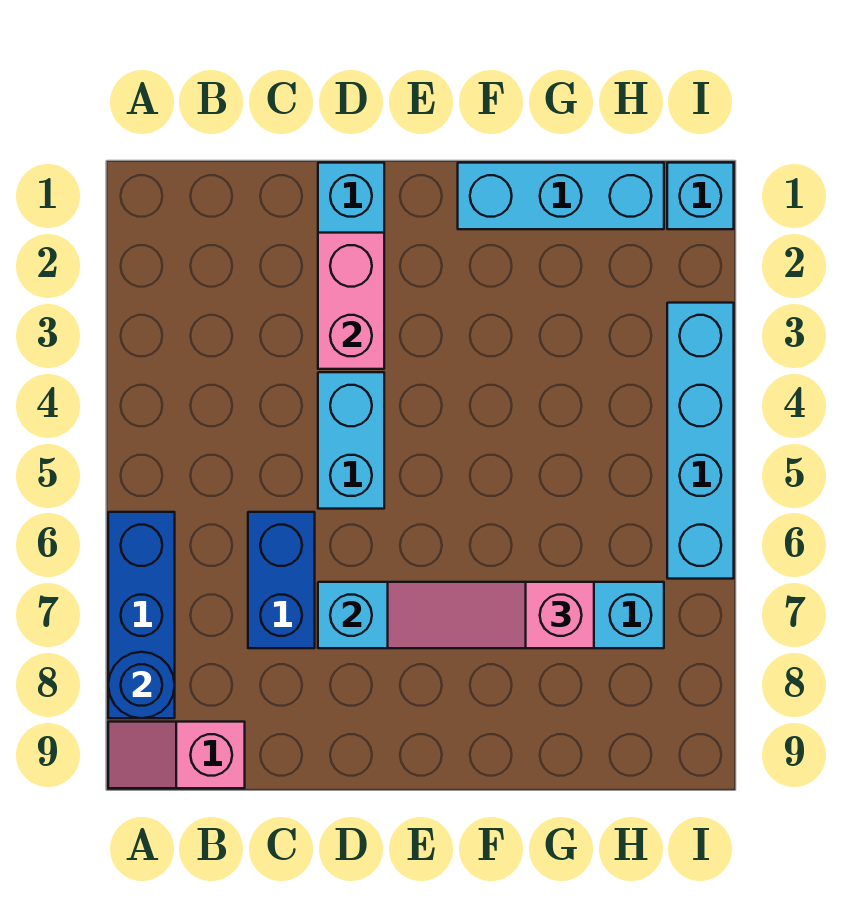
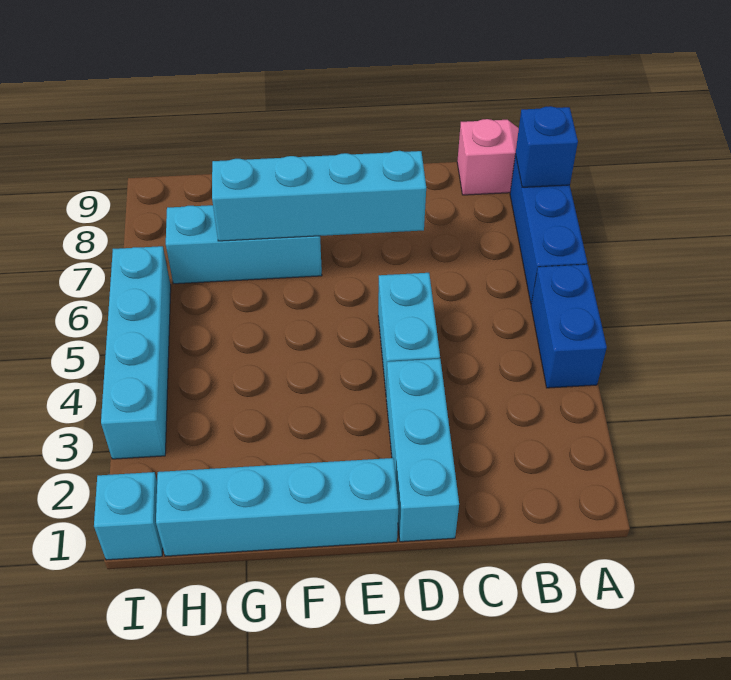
blue round brick A8 level 2 -> blue brick A8 level 2
blue brick C6:C7 level 1 -> blue brick A4:A5 level 1
pink brick D2:D3 level 2 -> none
pink slope E7:G7 level 3 top G -> none
cyan brick F1:H1 level 1 -> cyan brick E1:H1 level 1

